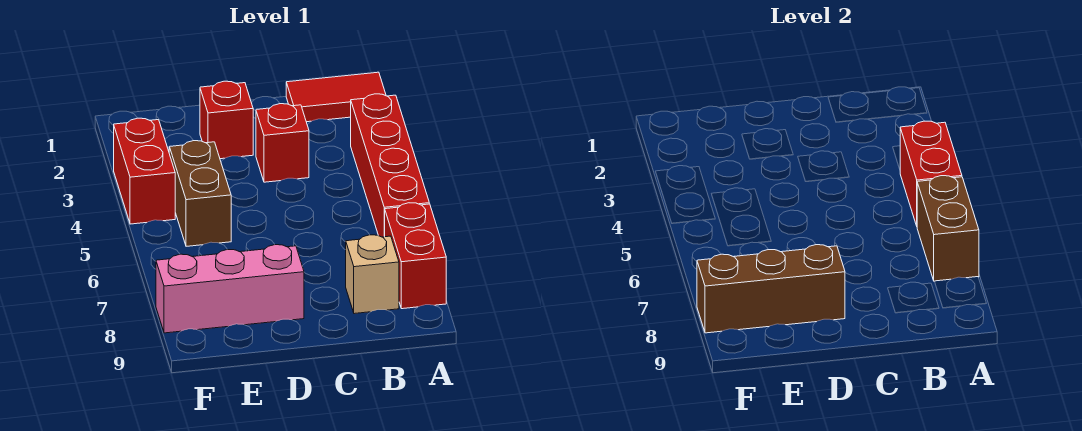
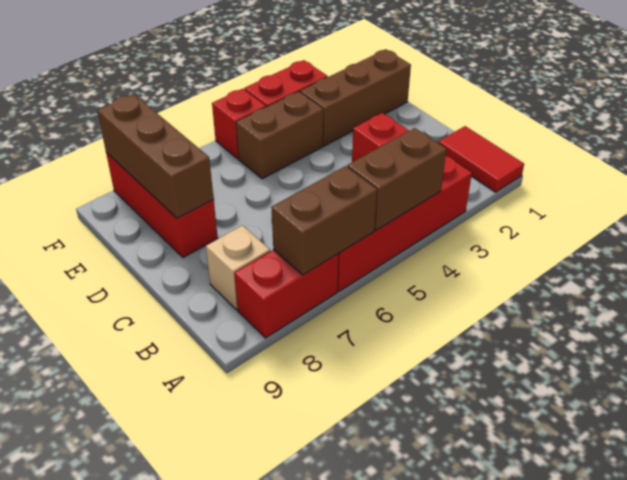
red brick A4:A5 level 2 -> brown brick A4:A5 level 2
red brick D2 level 1 -> red brick F5 level 1
pink brick D8:F8 level 1 -> red brick D8:F8 level 1
none -> brown brick E1:E3 level 1

